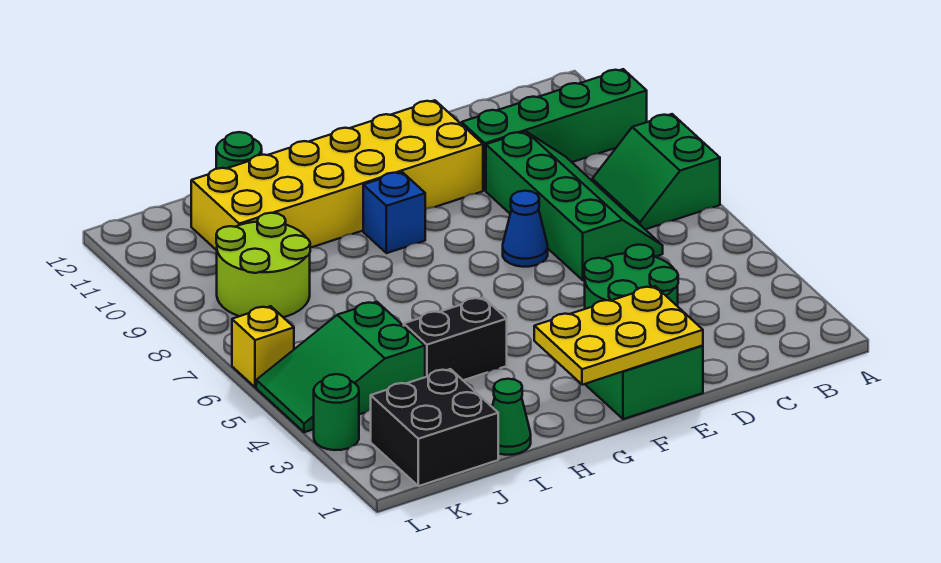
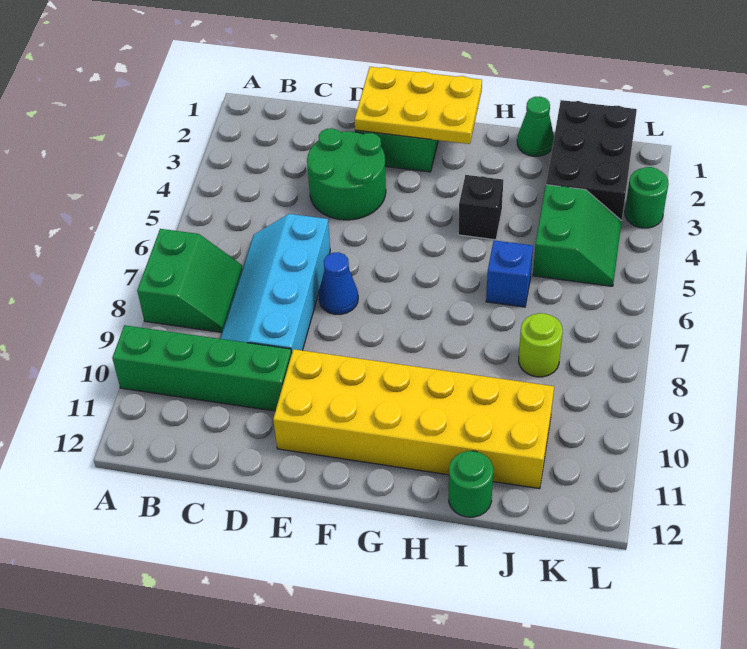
green slope C6:D9 level 1 top D -> cyan slope C6:D9 level 1 top D
blue brick G9 level 1 -> blue brick I6 level 1
black brick H4:I4 level 1 -> black brick H4 level 1
black brick J1:K2 level 1 -> black brick J1:K3 level 1
green slope J4:L5 level 1 top J -> green slope J4:K5 level 1 top J
lime round brick J8:K9 level 1 -> lime round brick J8 level 1
yellow brick L6 level 1 -> none

